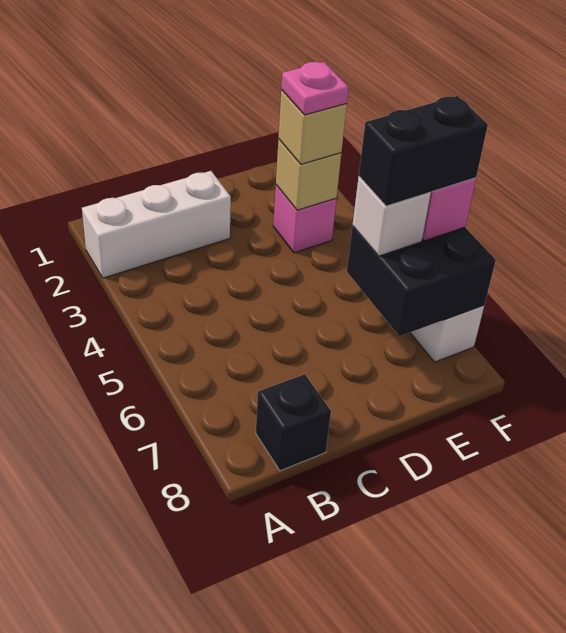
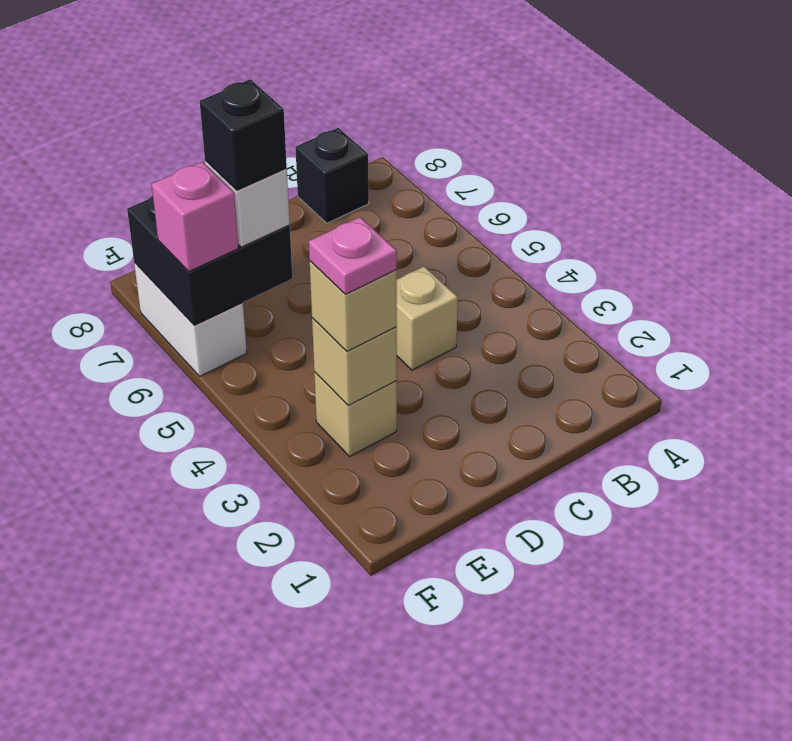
white brick A2:C2 level 1 -> none
none -> tan brick C4 level 1
pink brick E3 level 1 -> tan brick E3 level 1
black brick E6:F6 level 4 -> black brick E6 level 4

